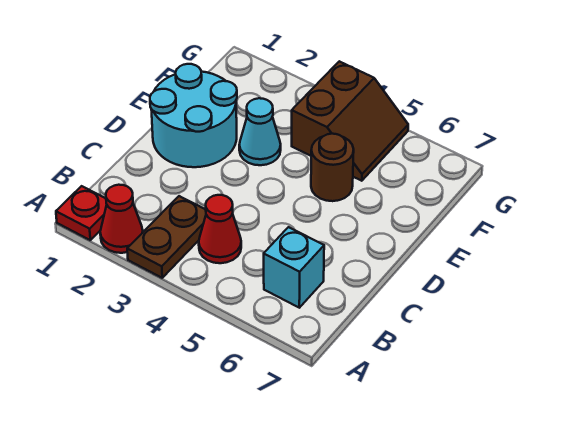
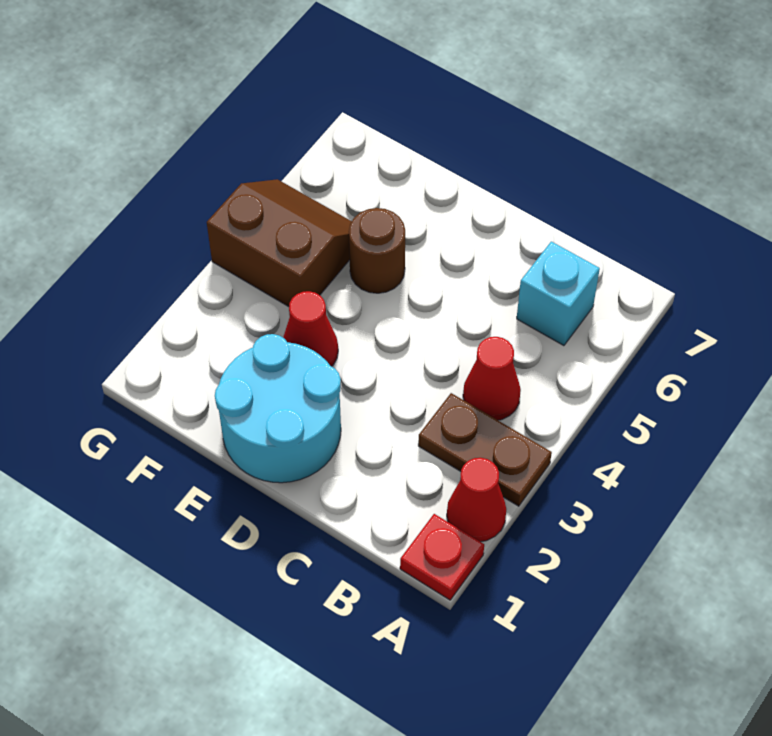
cyan cone E3 level 1 -> red cone E3 level 1

